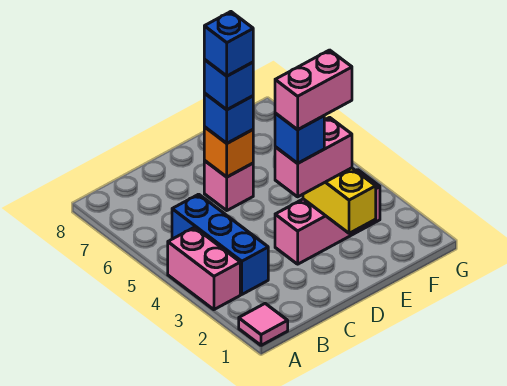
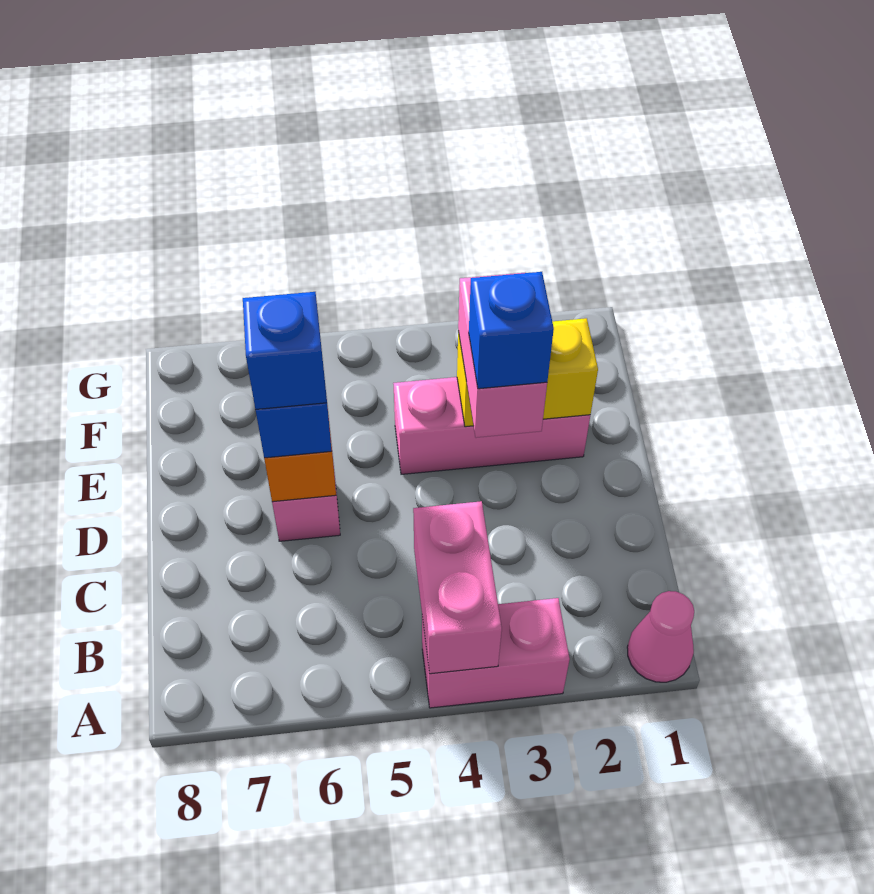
pink tile A1 level 1 -> pink cone A1 level 1
blue brick B3:B5 level 1 -> none
pink brick D3:F3 level 1 -> pink brick E2:E4 level 1
pink brick D3:E3 level 5 -> pink brick A4:B4 level 2
blue brick D6 level 5 -> none

